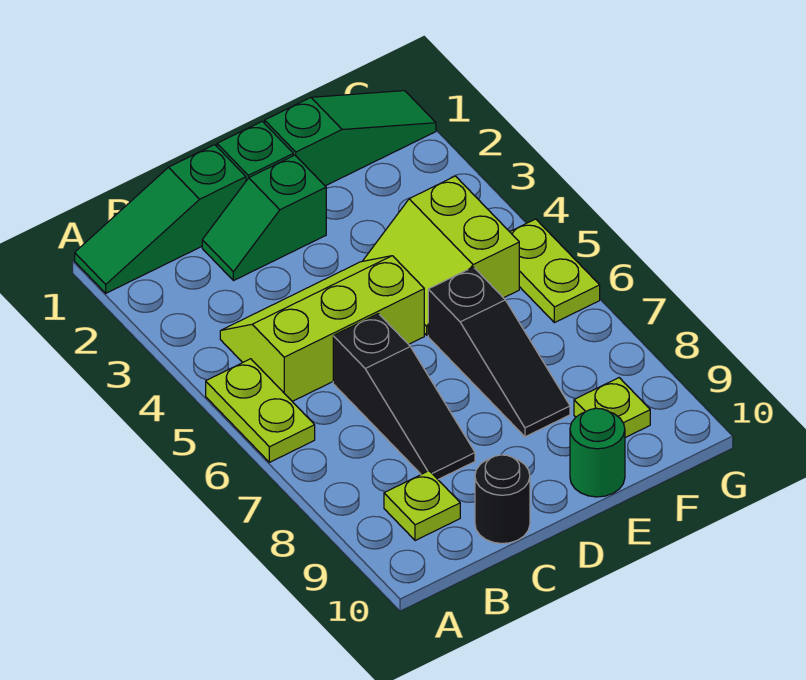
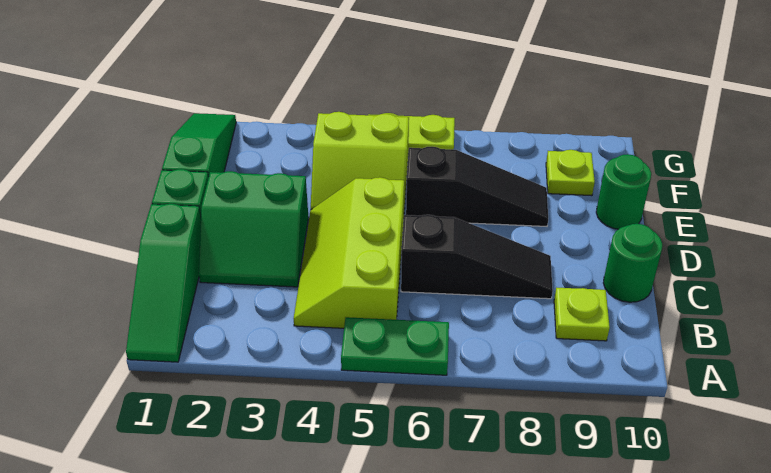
lime plate A5:A6 level 1 -> green plate A5:A6 level 1
green slope C2:D2 level 1 top D -> green slope C2:D3 level 1 top D
black round brick C10 level 1 -> green round brick C10 level 1

